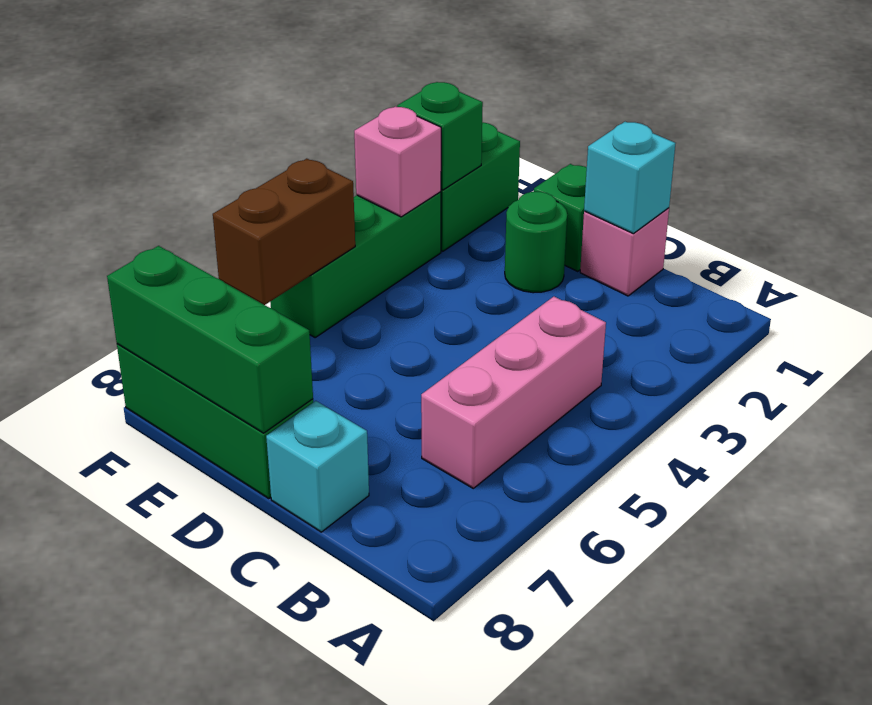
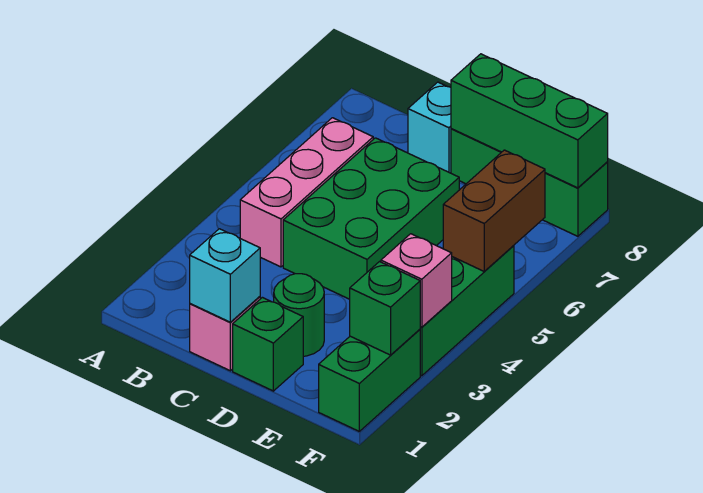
none -> green brick C4:D6 level 1

